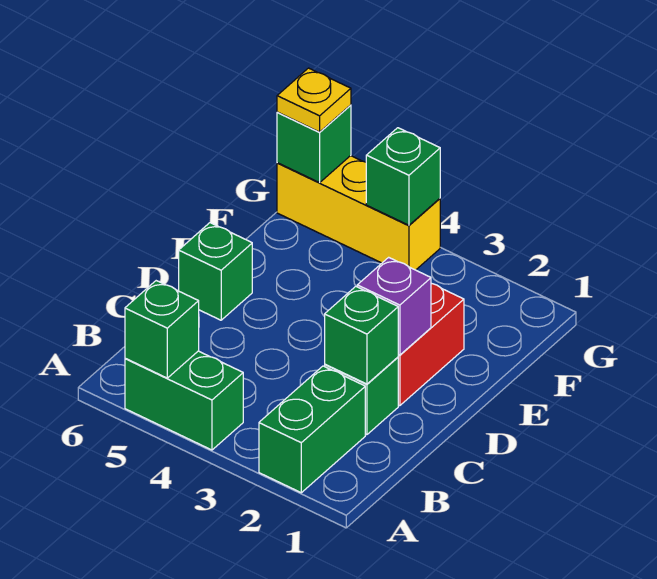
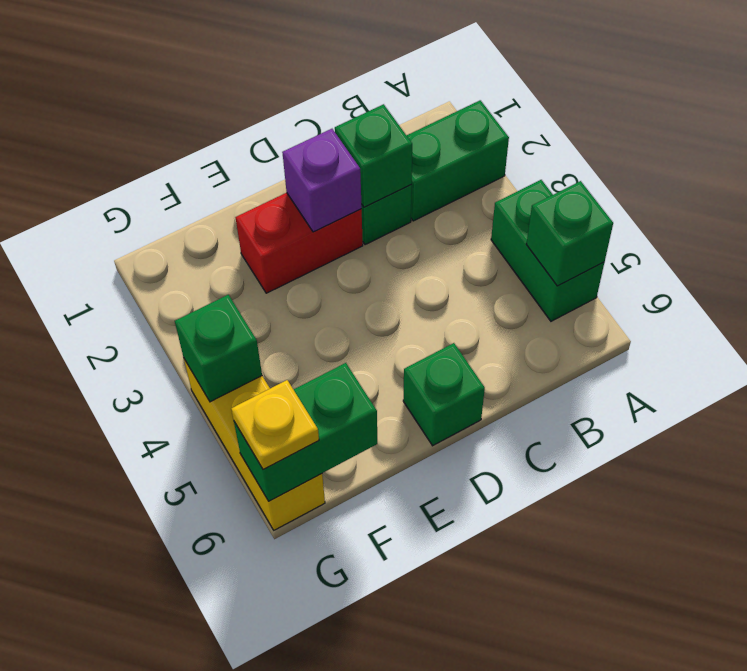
green brick G6 level 2 -> green brick F6:G6 level 2

